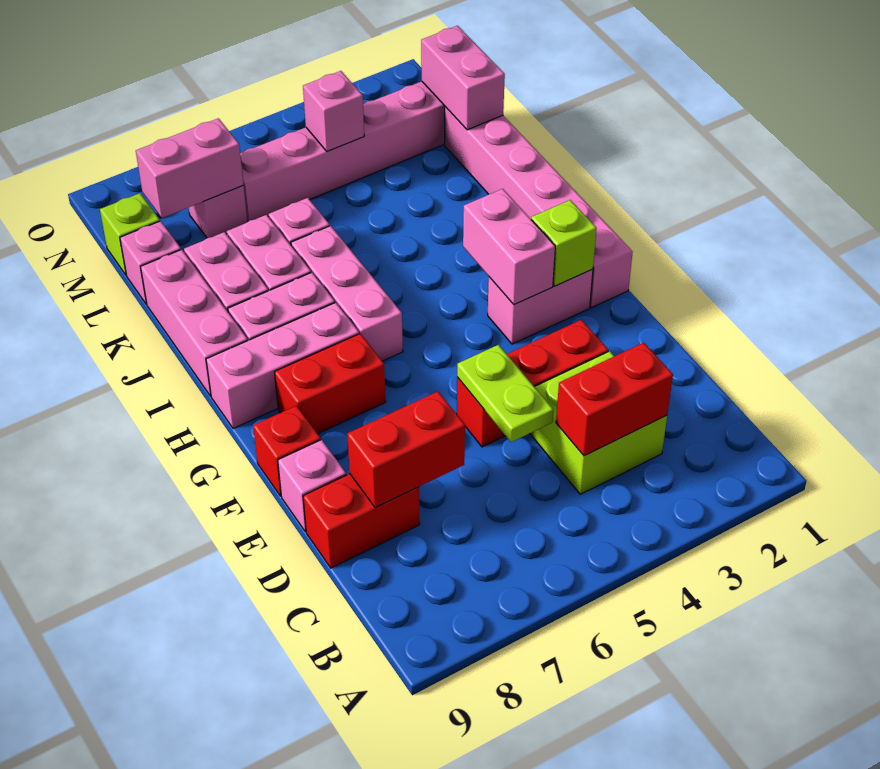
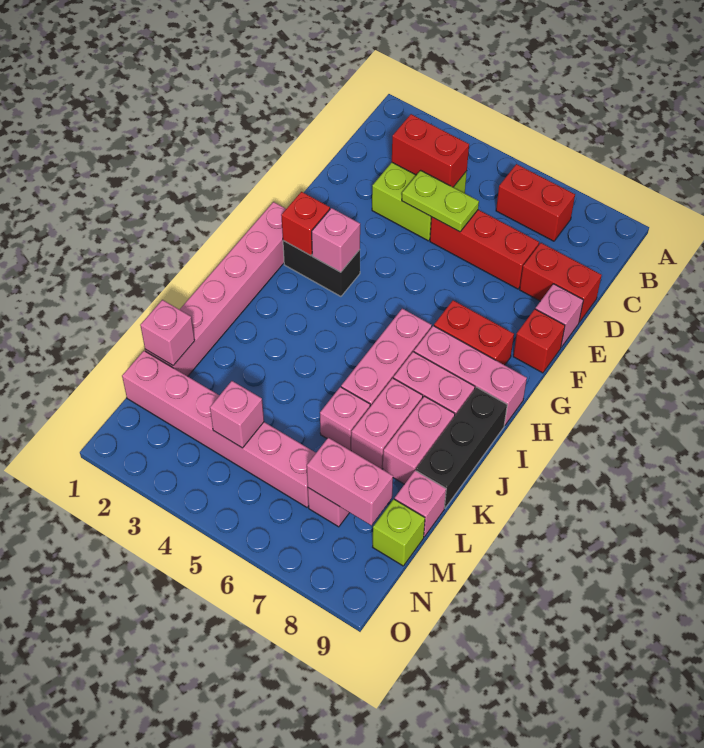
lime plate D5:E5 level 2 -> lime plate D4:D5 level 2
red brick D7:D8 level 2 -> red brick B6:B7 level 1
red brick E3:E5 level 1 -> red brick D5:D7 level 1
pink brick G2:G3 level 1 -> black brick G2:G3 level 1
lime brick G2 level 2 -> red brick G2 level 2
pink brick G3:H3 level 2 -> pink brick G3 level 2
pink brick I9:K9 level 1 -> black brick I9:K9 level 1
pink brick L1:M1 level 2 -> pink brick L1 level 2

